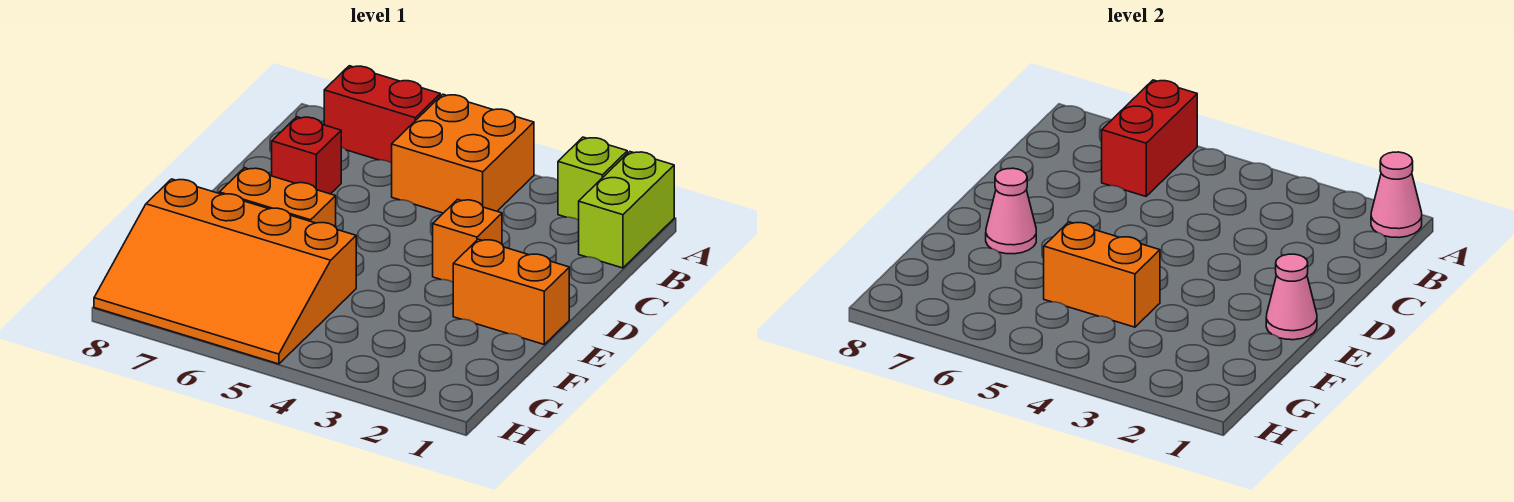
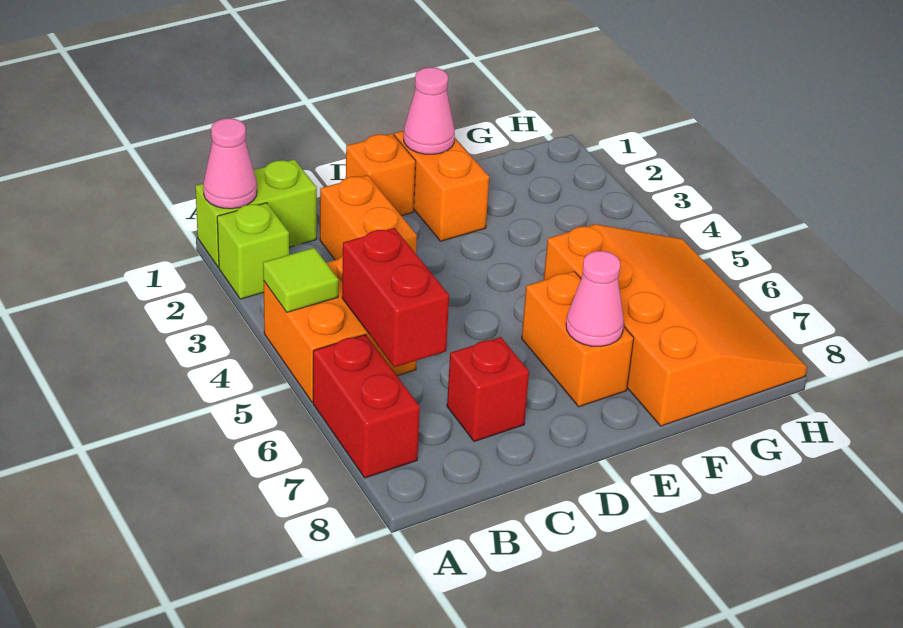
none -> lime tile A4 level 2
red brick A6:B6 level 2 -> red brick B5:B6 level 2
orange brick D3 level 1 -> orange brick D1 level 1
orange brick F4:F5 level 2 -> orange brick C2:C3 level 1

